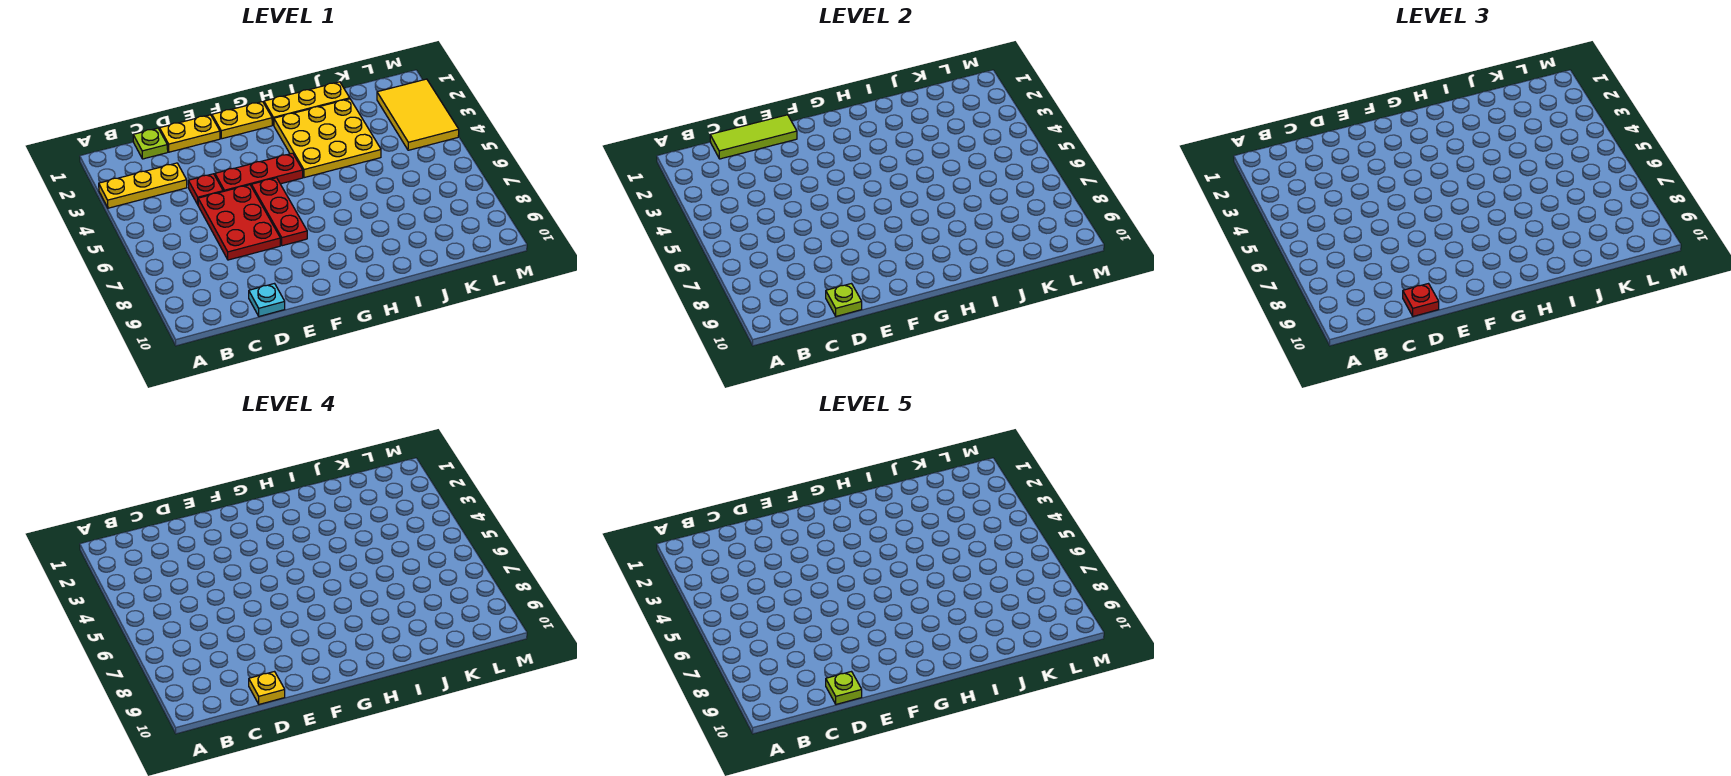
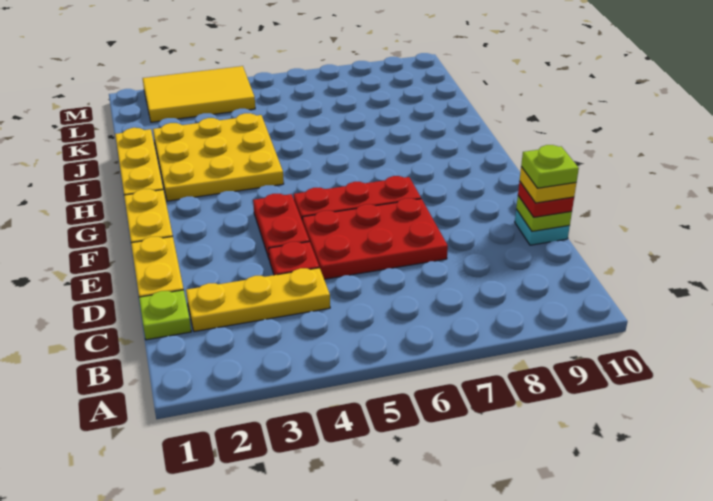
yellow plate A3:C3 level 1 -> yellow plate C2:C4 level 1
lime tile C1:E1 level 2 -> none
red plate E4:G4 level 1 -> red plate E4:F4 level 1

